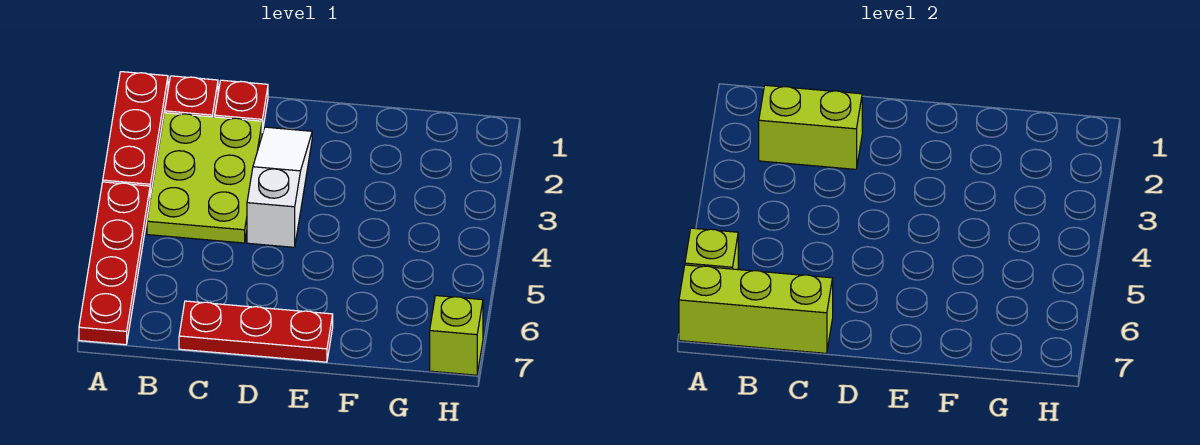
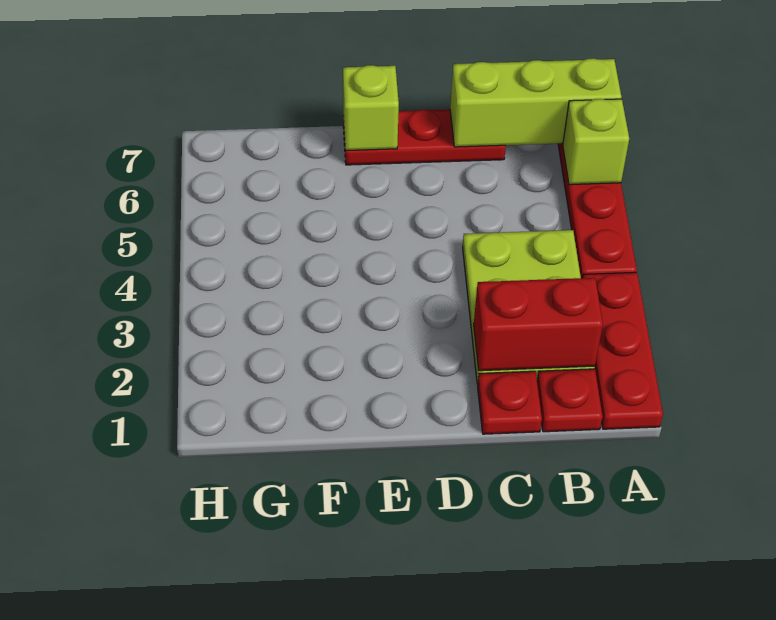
lime brick B2:C2 level 2 -> red brick B2:C2 level 2
white slope D2:D4 level 1 top 4 -> none
lime brick H7 level 1 -> lime brick E7 level 2

